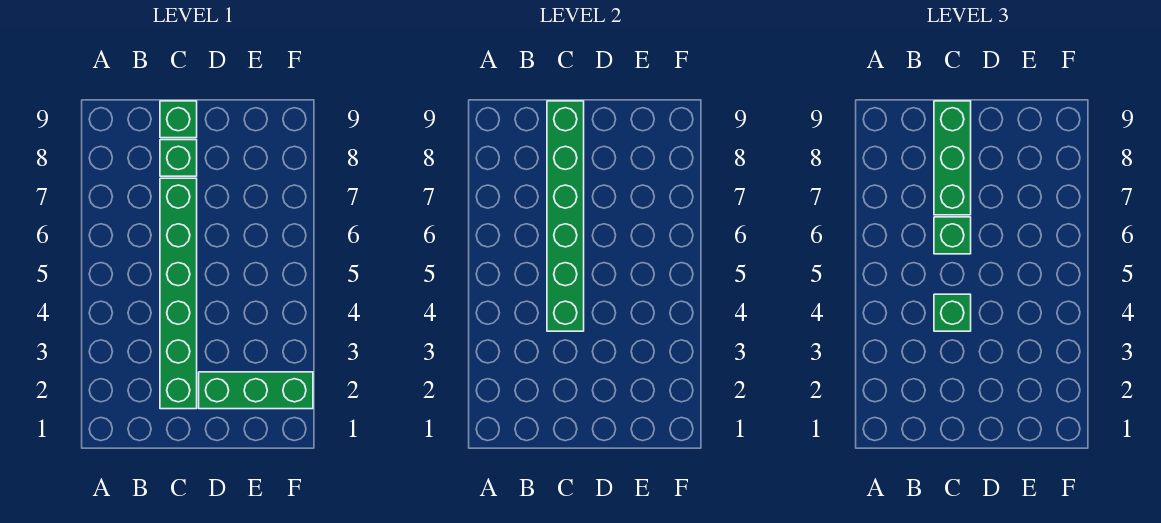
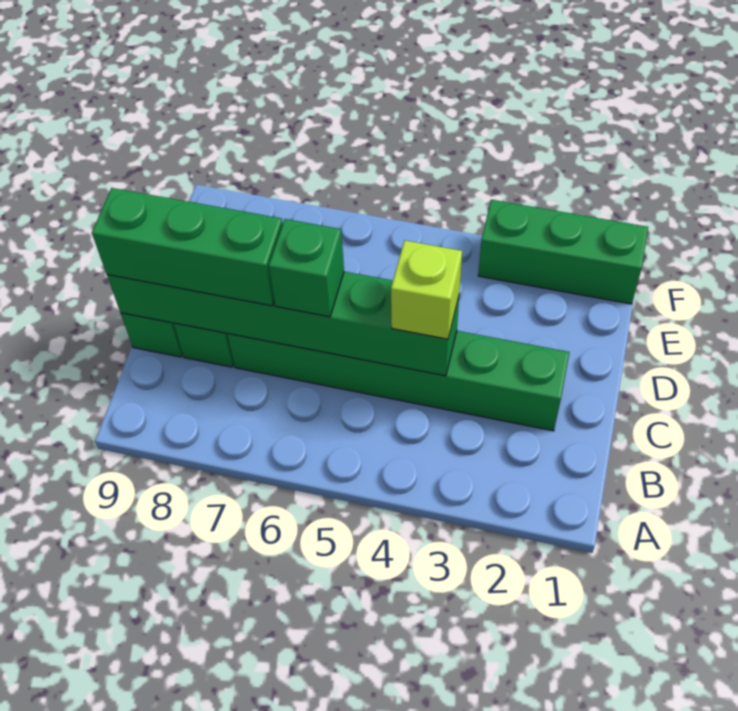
green brick C4 level 3 -> lime brick C4 level 3
green brick D2:F2 level 1 -> green brick F1:F3 level 1

